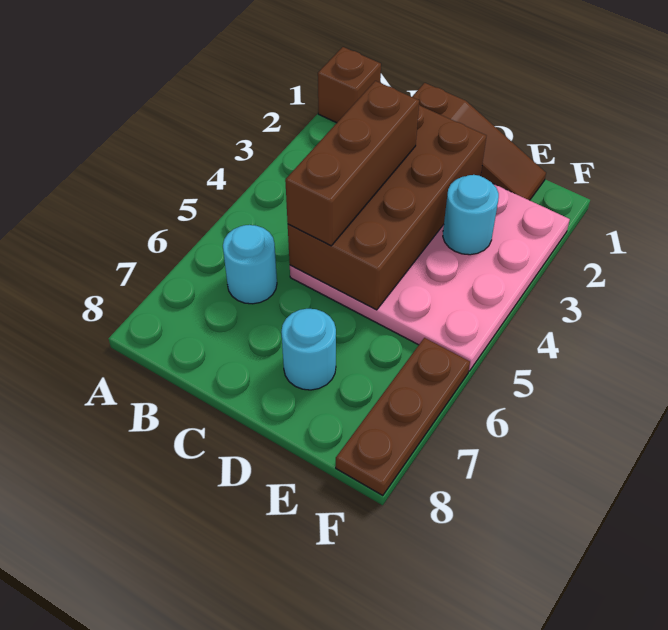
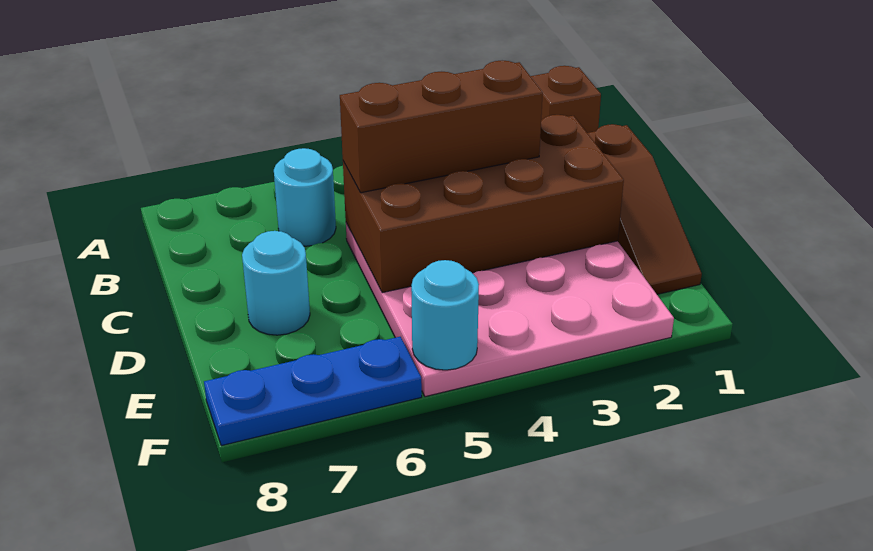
cyan round brick E3 level 2 -> cyan round brick F5 level 2
brown plate F6:F8 level 1 -> blue plate F6:F8 level 1

